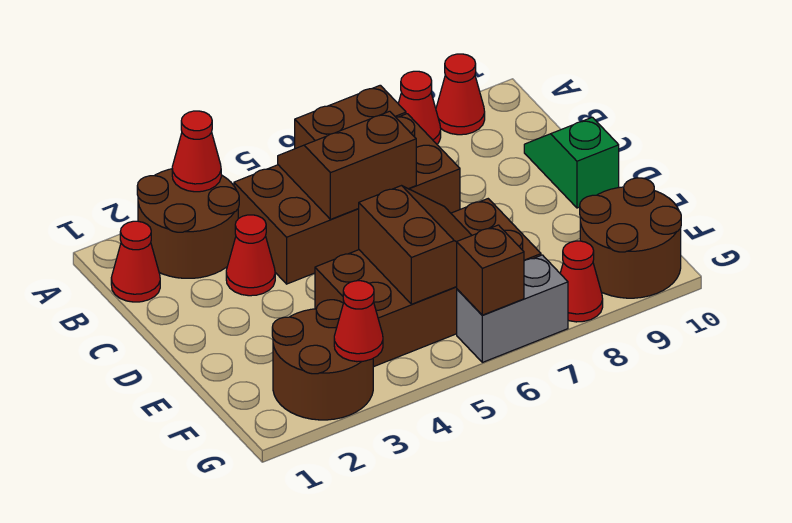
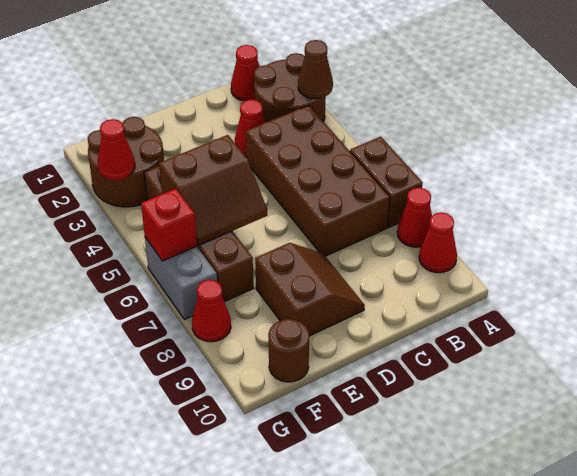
red cone A3 level 2 -> brown cone A3 level 2
brown slope B5:C6 level 2 top C -> brown slope D8:E9 level 1 top E
green slope C10:D10 level 1 top D -> none
brown brick E4:F7 level 1 -> brown brick F4:F7 level 1
brown round brick F9:G10 level 1 -> brown round brick F10 level 1
brown brick G6 level 2 -> red brick G6 level 2

